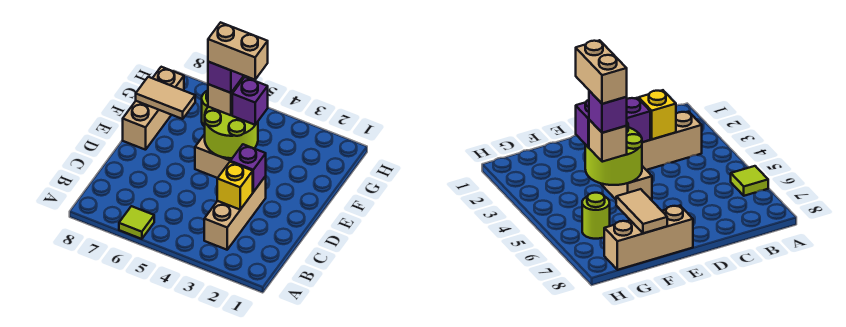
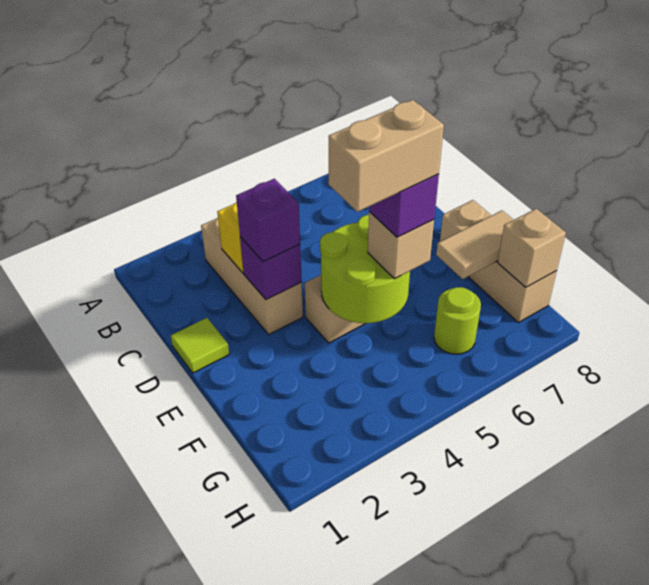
lime tile A6 level 1 -> lime tile D1 level 1
purple brick F4 level 3 -> purple brick D3 level 3
none -> tan brick G8 level 2

